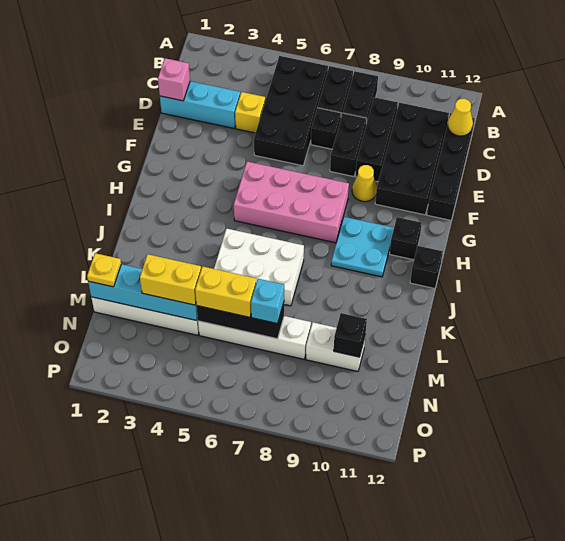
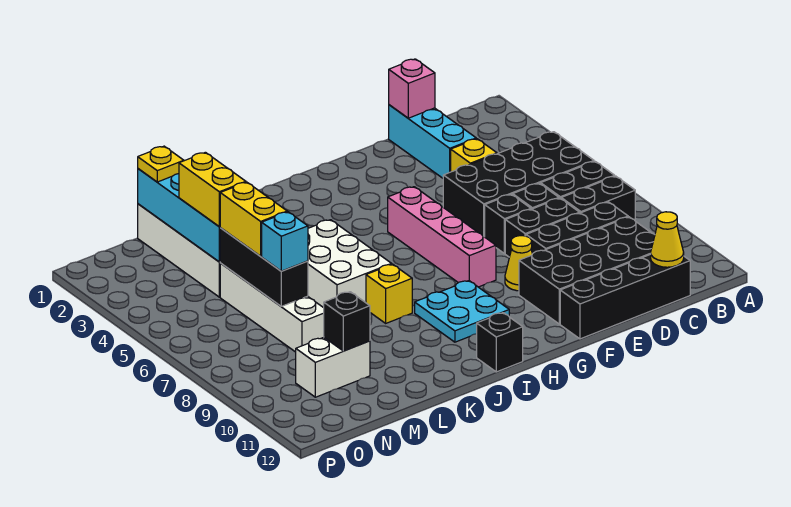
pink brick G5:H8 level 1 -> pink brick G5:G8 level 1
black brick H11 level 1 -> black brick E7 level 1
none -> yellow brick J8 level 1
white brick M9:M10 level 1 -> white brick M10:N10 level 1

